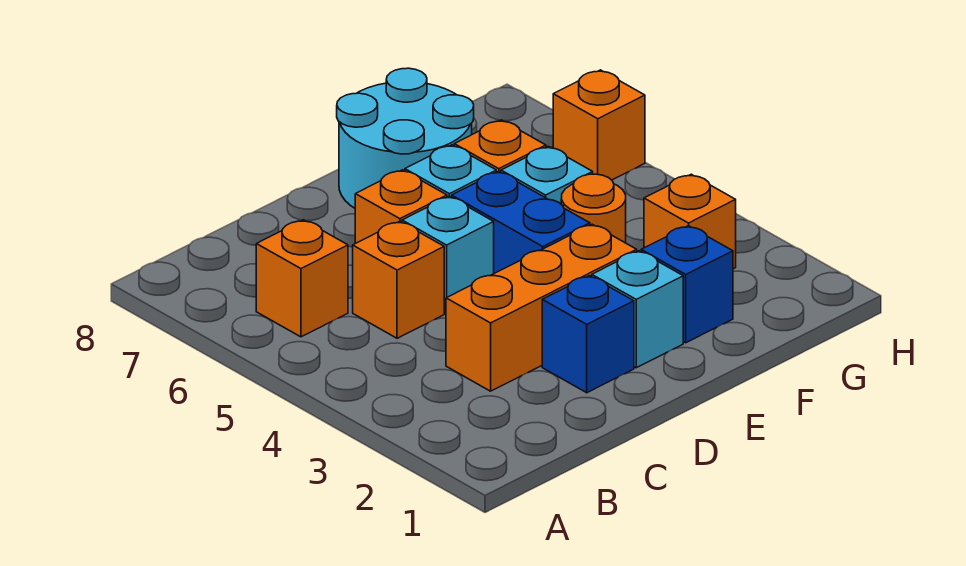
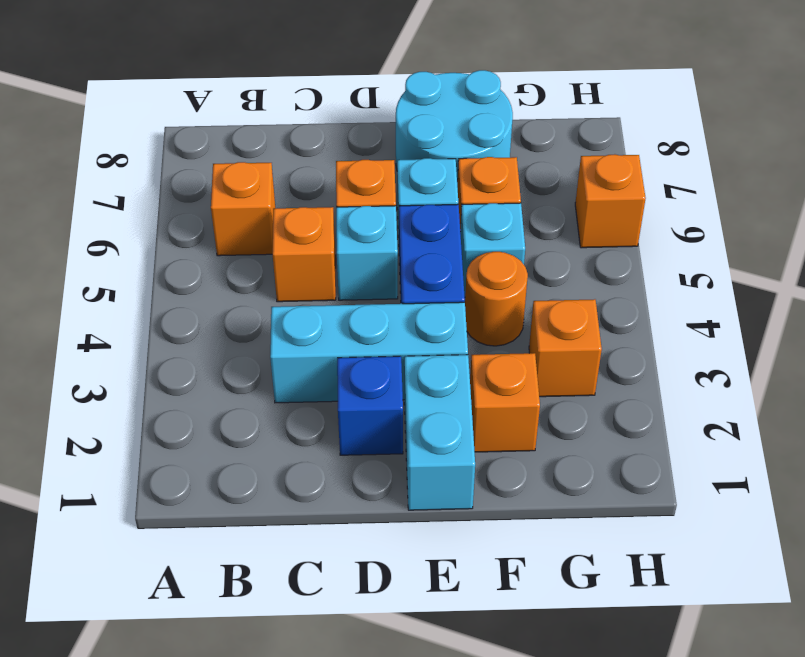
orange brick C3:E3 level 1 -> cyan brick C3:E3 level 1
cyan brick E2 level 1 -> cyan brick E1:E2 level 1
blue brick F2 level 1 -> orange brick F2 level 1

